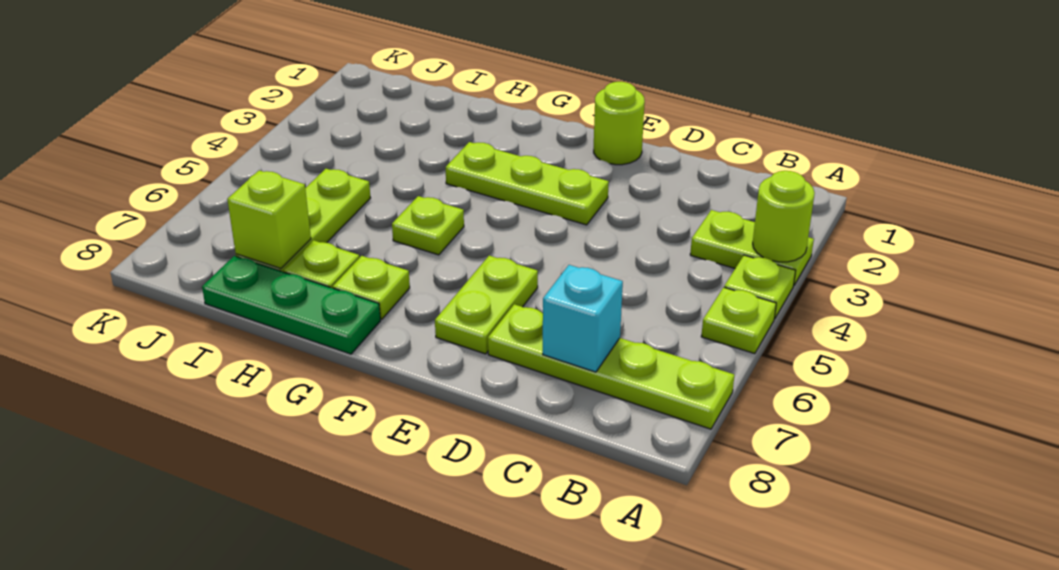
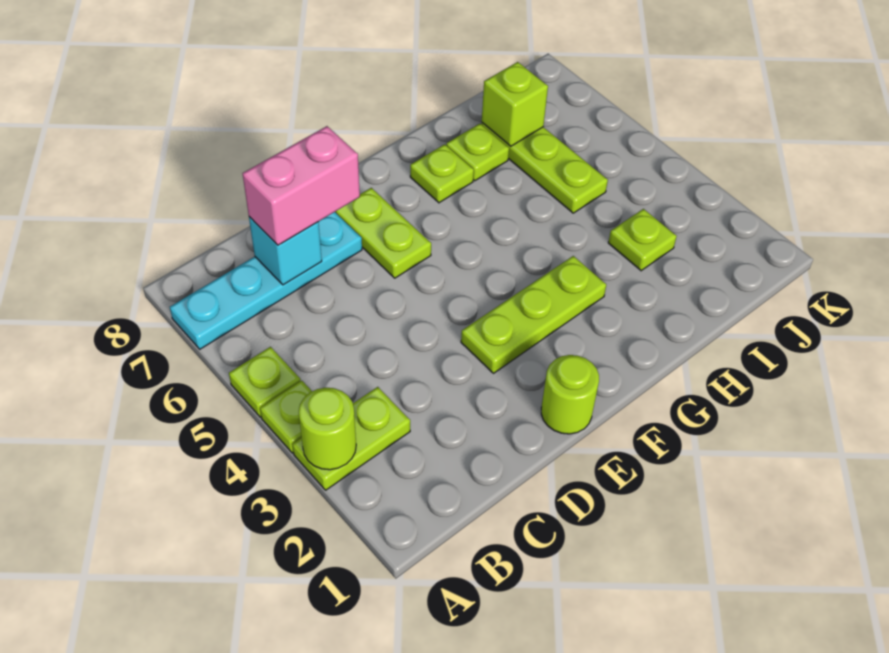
lime plate A7:D7 level 1 -> cyan plate A7:D7 level 1
none -> pink brick C7:D7 level 3
lime plate G5 level 1 -> lime plate I3 level 1
green plate G8:I8 level 1 -> none

